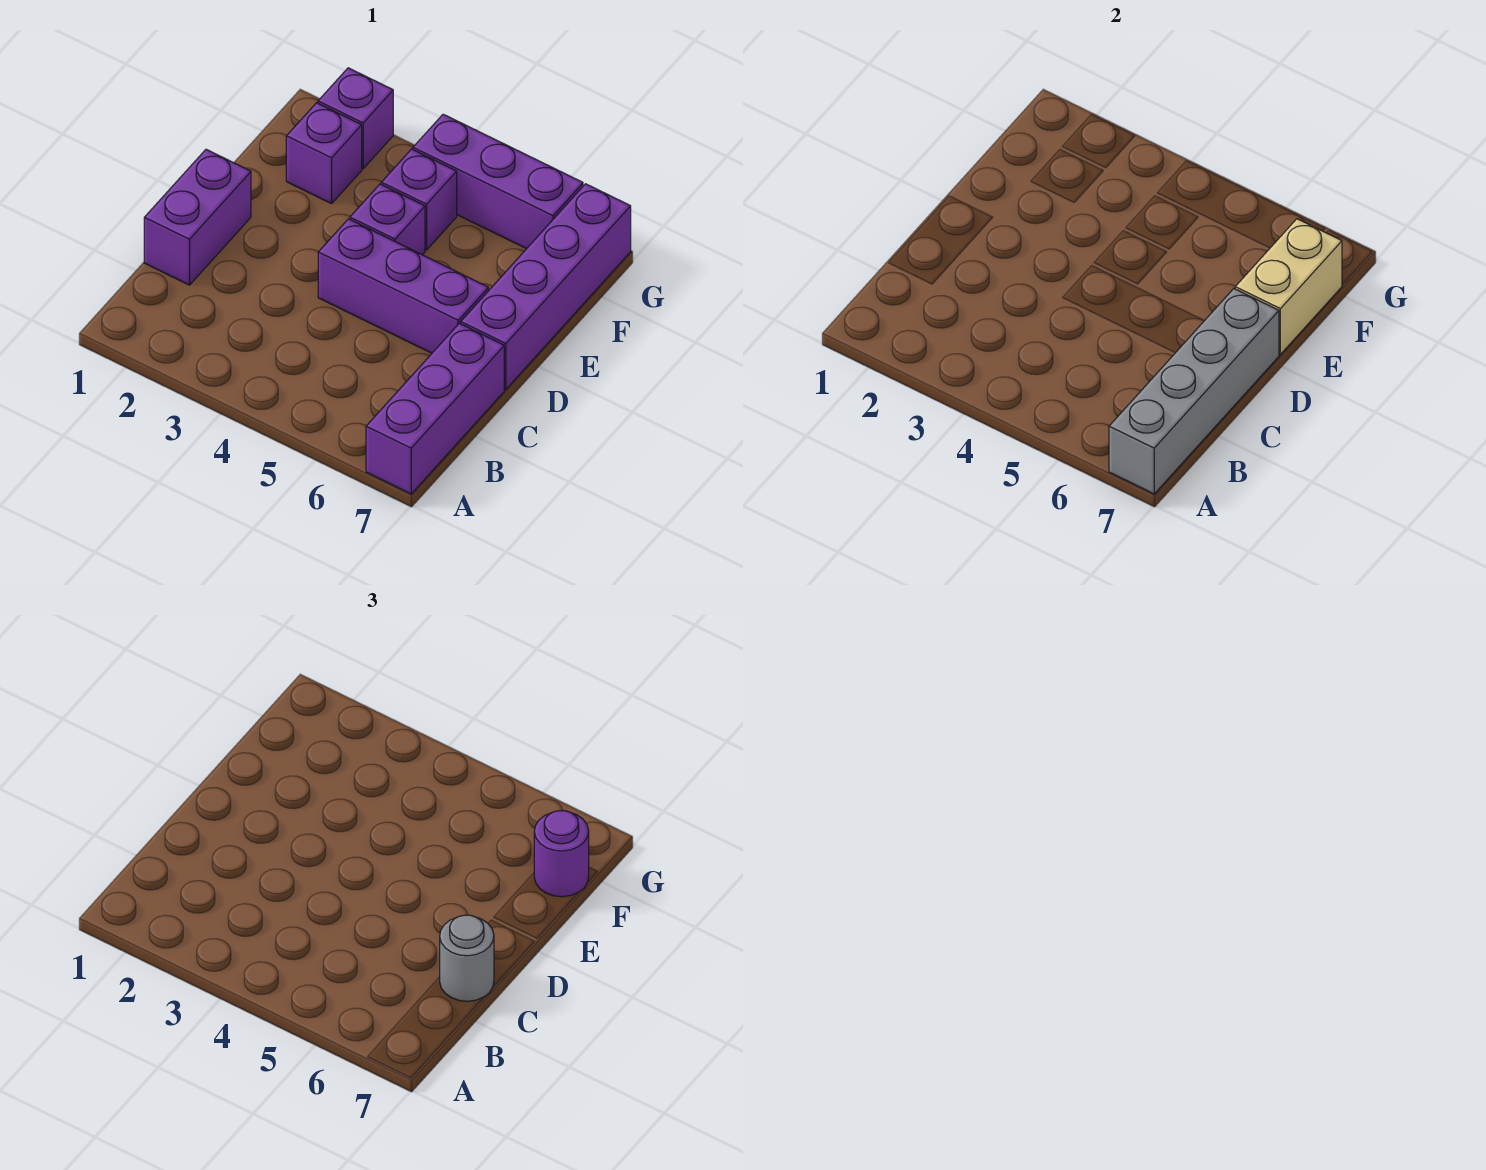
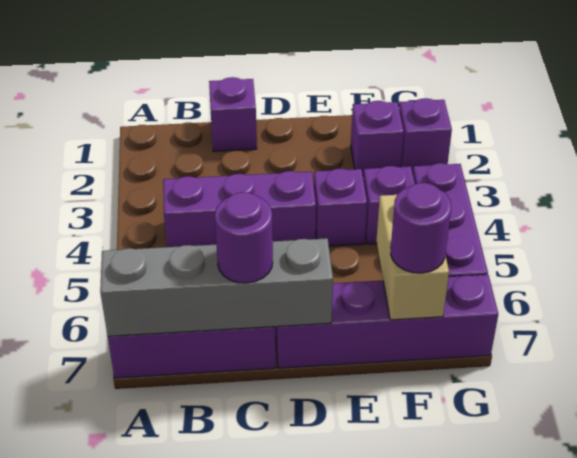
purple brick C1:D1 level 1 -> purple brick C1 level 1
grey round brick C7 level 3 -> purple round brick C7 level 3
purple brick D4:D6 level 1 -> purple brick B4:D4 level 1
tan brick E7:F7 level 2 -> tan brick F6:F7 level 2

